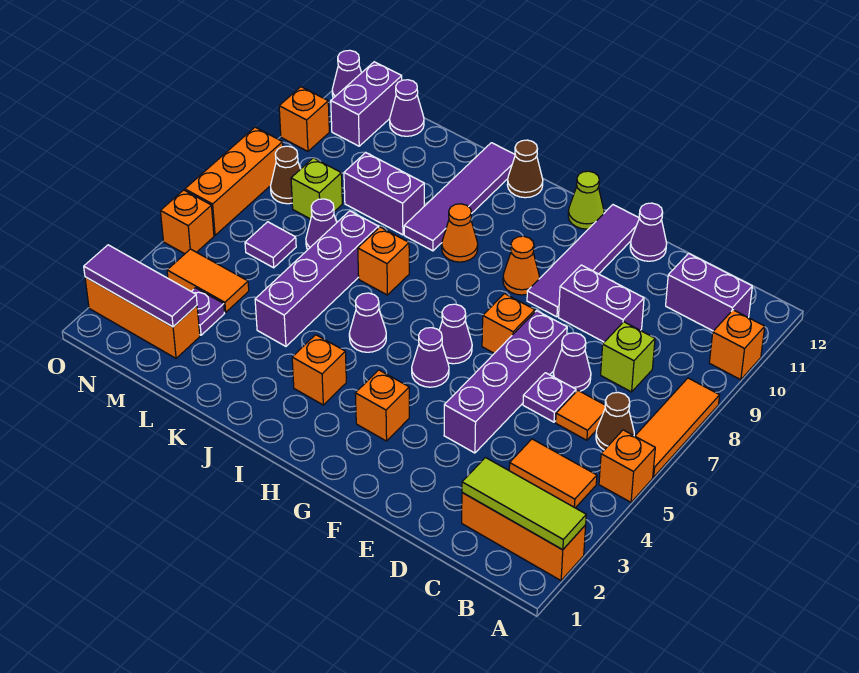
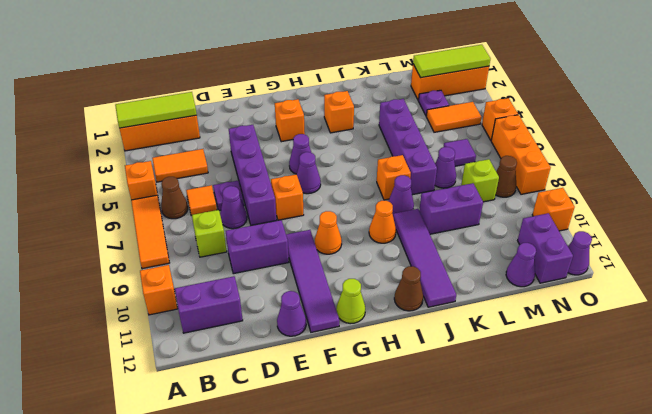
purple cone I5 level 1 -> purple cone J8 level 1
purple tile M2:O2 level 2 -> lime tile M2:O2 level 2

